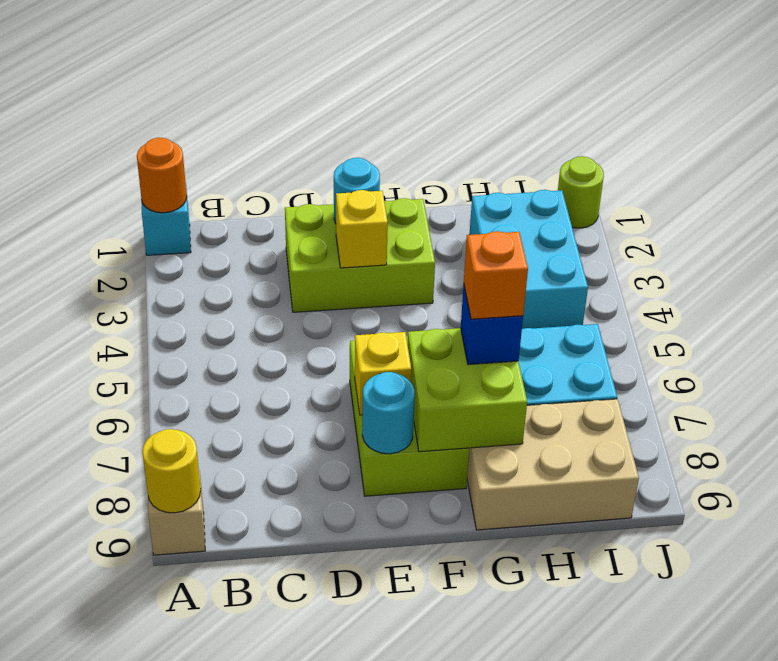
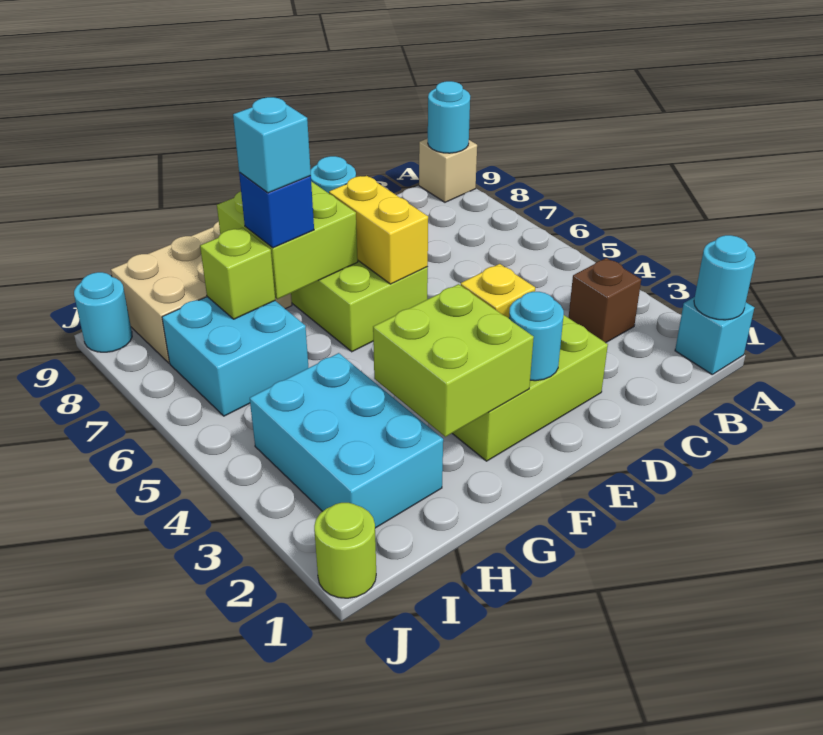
orange round brick A1 level 2 -> cyan round brick A1 level 2
yellow round brick A9 level 2 -> cyan round brick A9 level 2
none -> brown brick B3 level 1
yellow brick E7 level 2 -> yellow brick E6:E7 level 2
none -> lime brick F2:G3 level 2
orange brick G7 level 4 -> cyan brick G7 level 4
none -> lime brick H7 level 2
none -> cyan round brick J9 level 1

